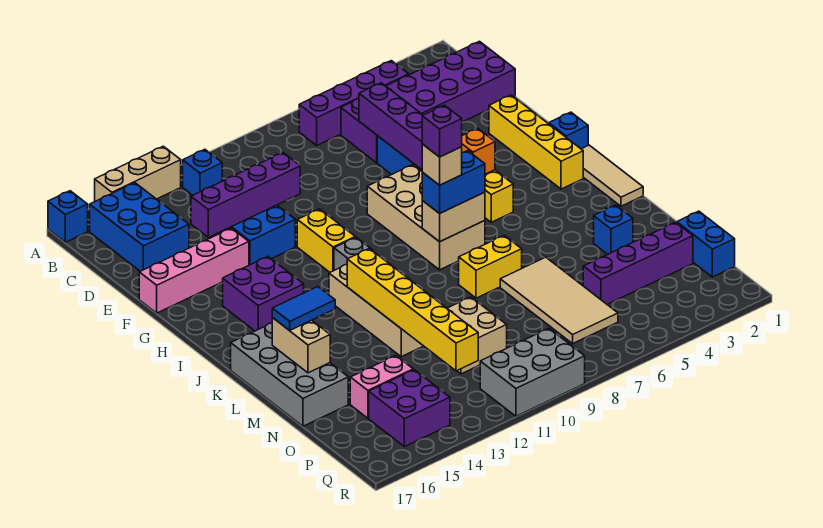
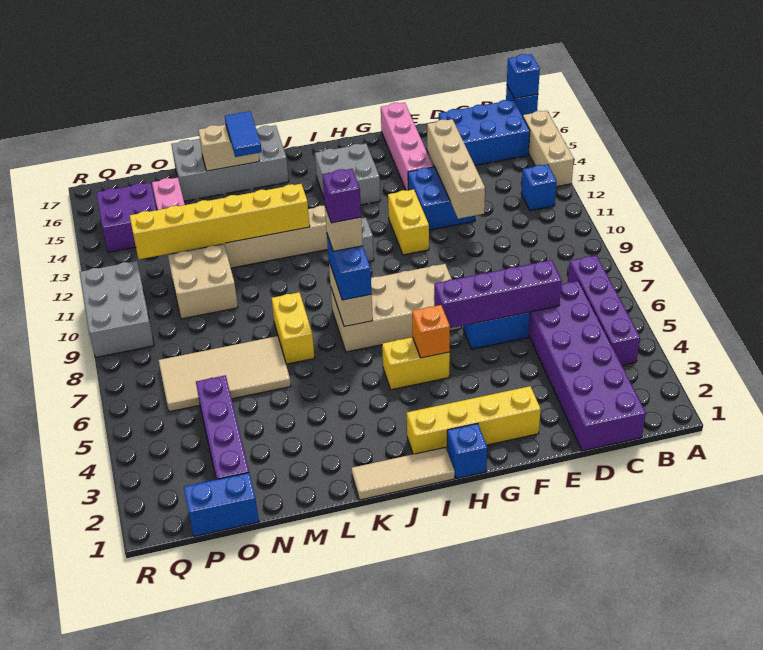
purple brick E11:E14 level 2 -> tan brick E11:E14 level 2
yellow brick G11:H11 level 1 -> yellow brick G11:G12 level 1
purple brick H14:I15 level 1 -> grey brick H14:I15 level 1
blue brick M3 level 1 -> blue brick A17 level 2

